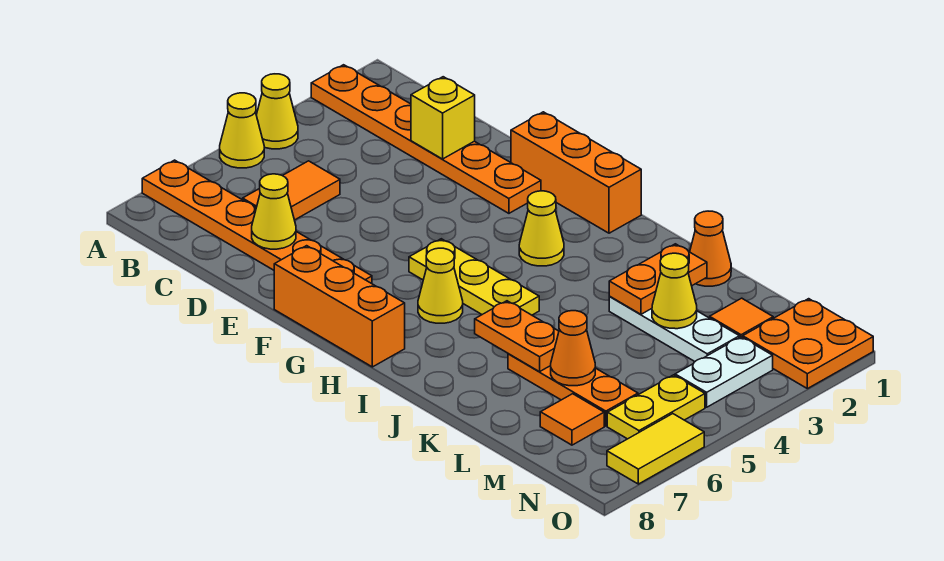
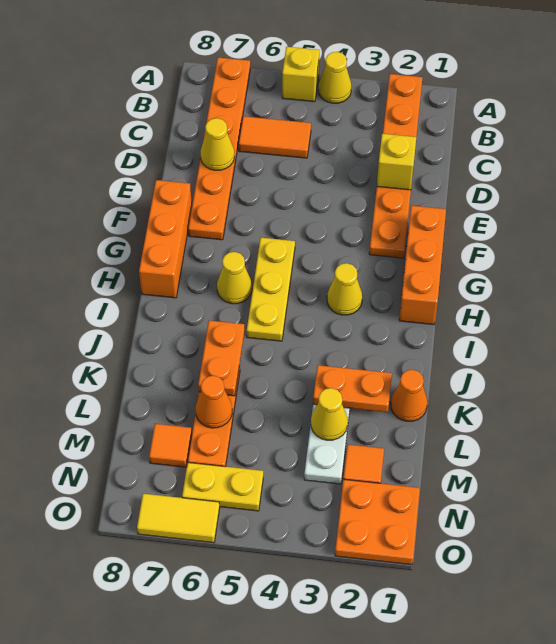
yellow cone A5 level 1 -> yellow brick A5 level 1
white plate N3:N4 level 1 -> none

